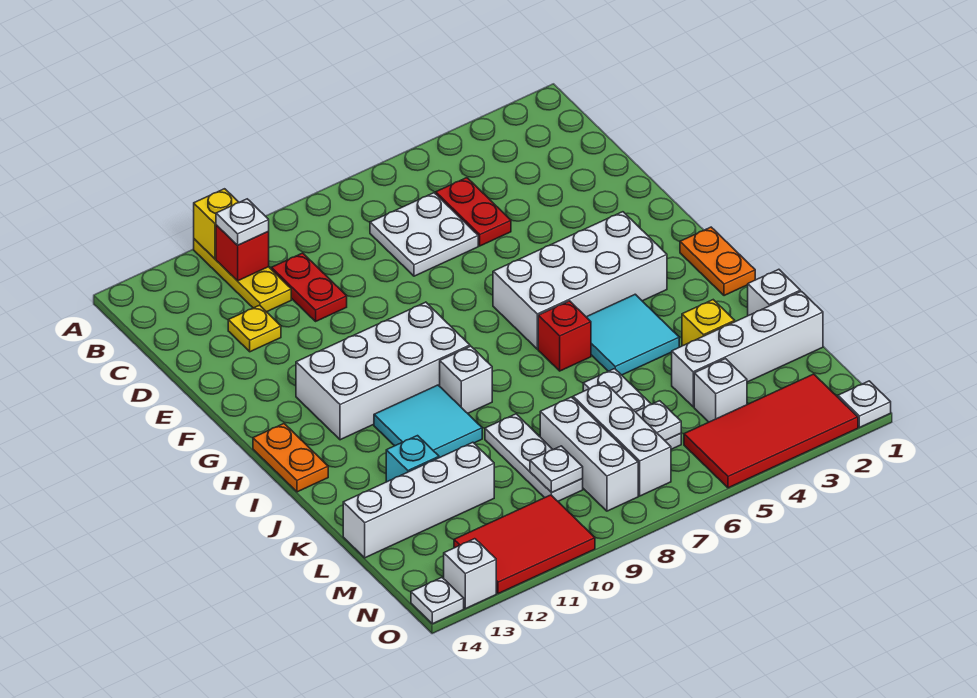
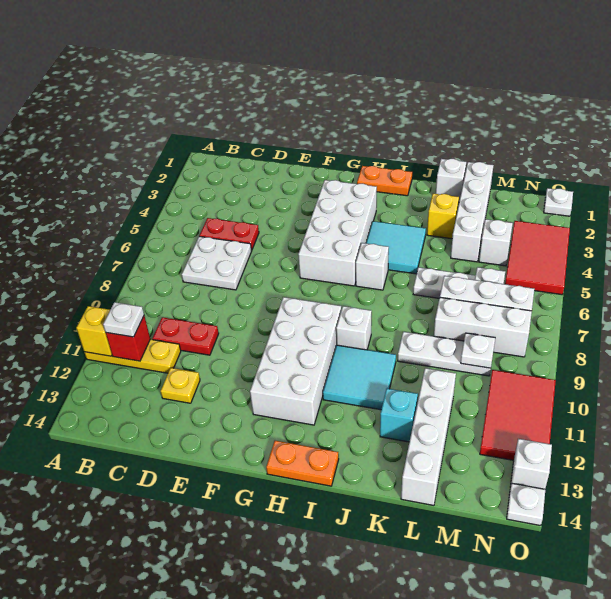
red brick I6 level 1 -> white brick I6 level 1
red tile N2:O5 level 1 -> red tile N3:O5 level 1

